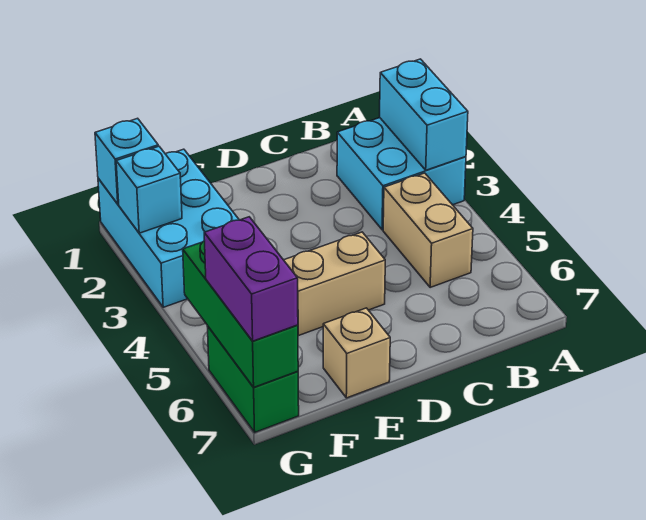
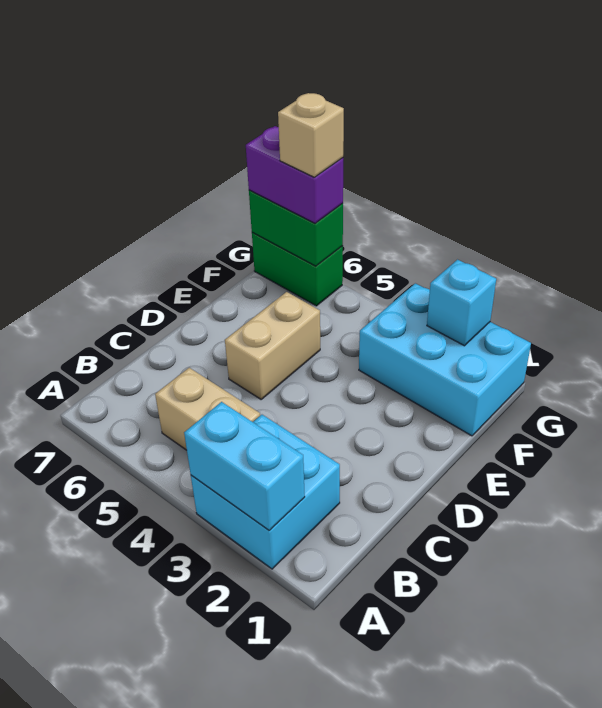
tan brick E7 level 1 -> tan brick G6 level 4
cyan brick G1 level 2 -> none
green brick G5:G7 level 2 -> green brick G6:G7 level 2

